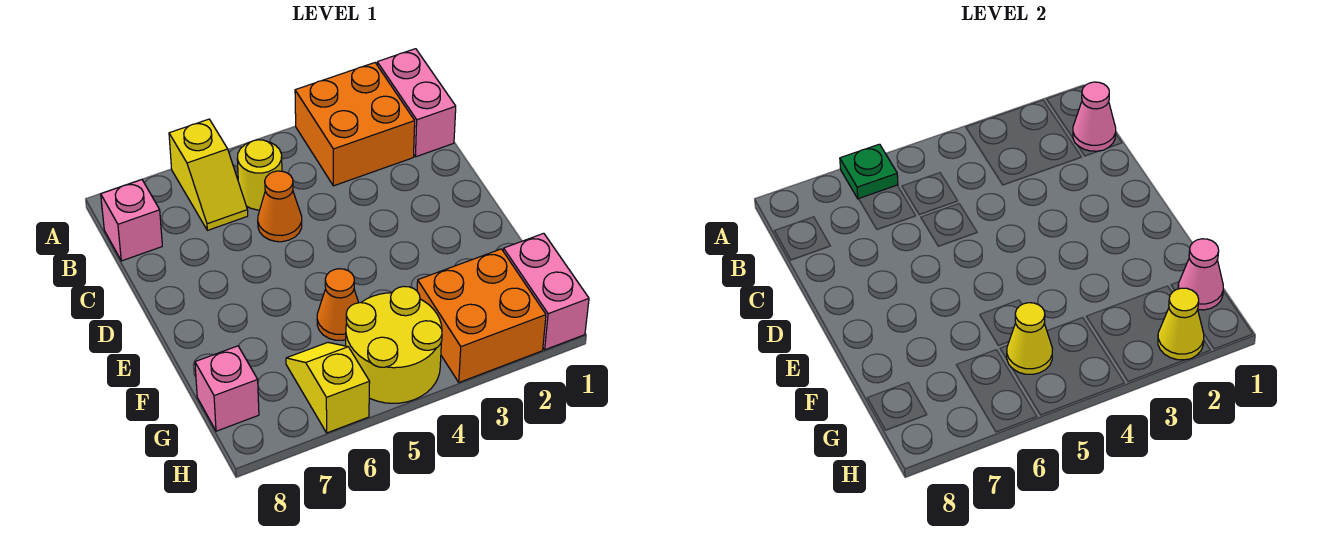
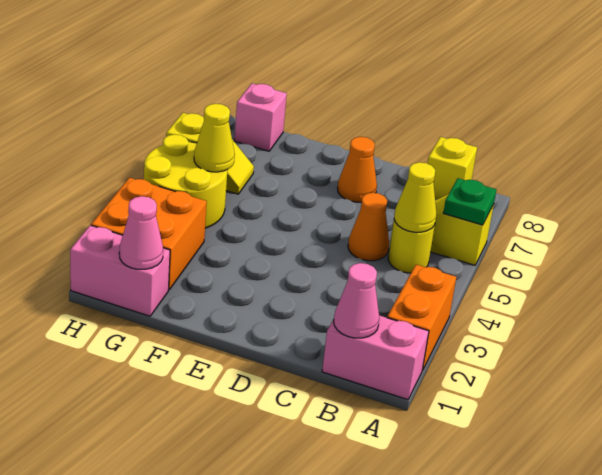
orange brick A2:B3 level 1 -> orange brick A2:A3 level 1
pink brick B8 level 1 -> yellow brick B8 level 1
orange cone F5 level 1 -> orange cone D7 level 1
yellow cone H2 level 2 -> yellow cone B5 level 2

